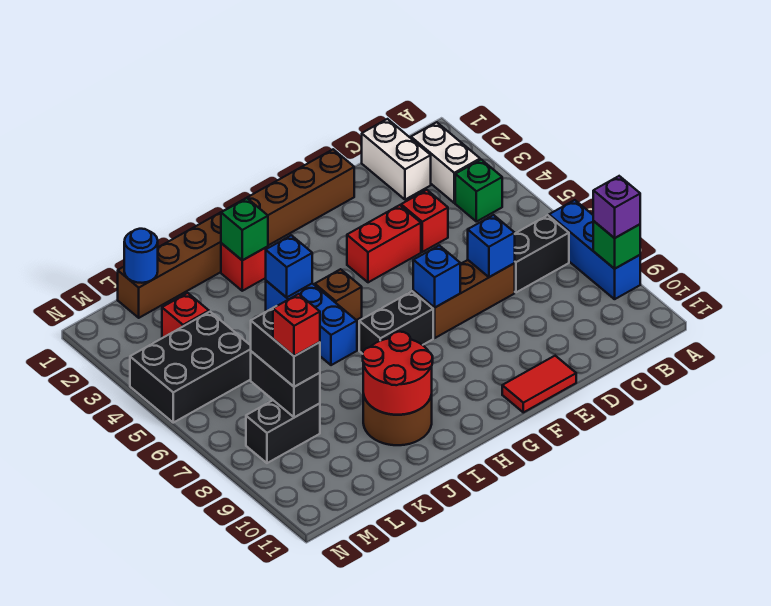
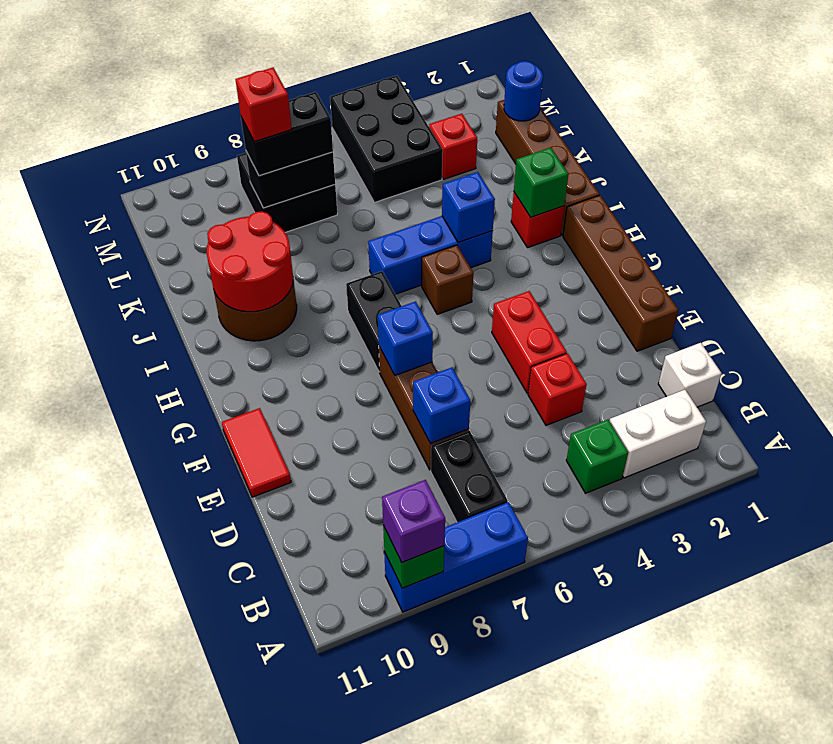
white brick C1:C2 level 1 -> white brick C1 level 1
black brick L8:M8 level 1 -> black brick L7:M8 level 1

